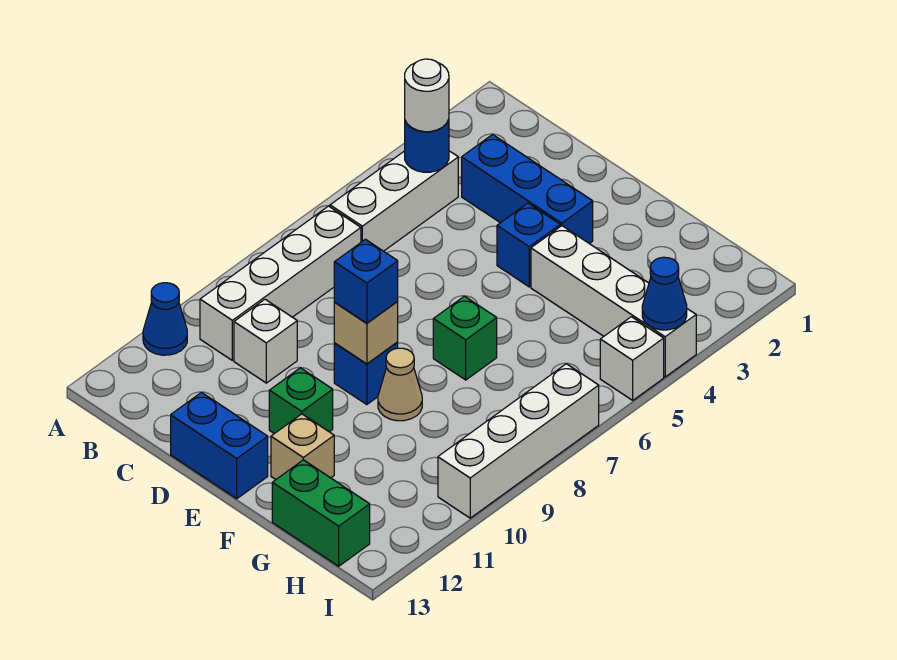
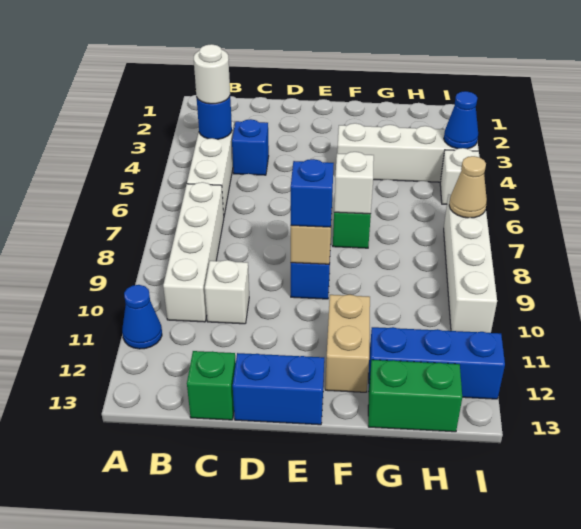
blue brick C3:E3 level 1 -> blue brick G12:I12 level 1
blue brick E4 level 1 -> blue brick C4 level 1
green brick E11 level 1 -> green brick C13 level 1
none -> white brick F7 level 2
tan cone F9 level 1 -> tan cone I7 level 2
tan brick F12 level 1 -> tan brick F11:F12 level 1

